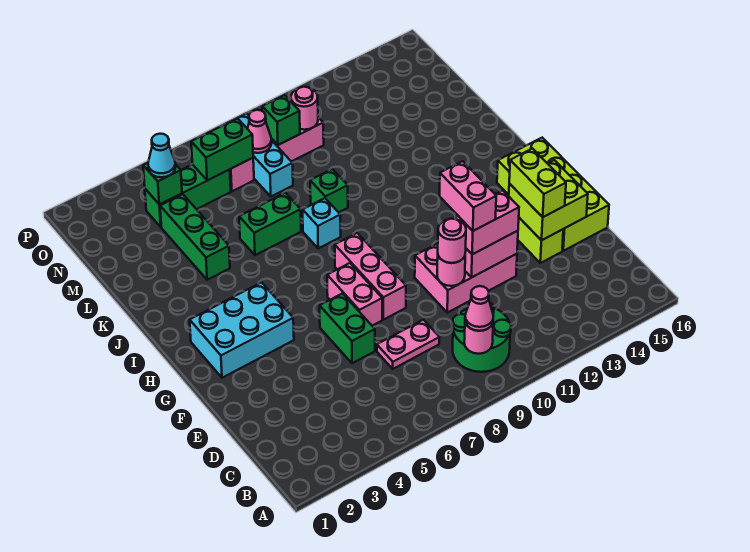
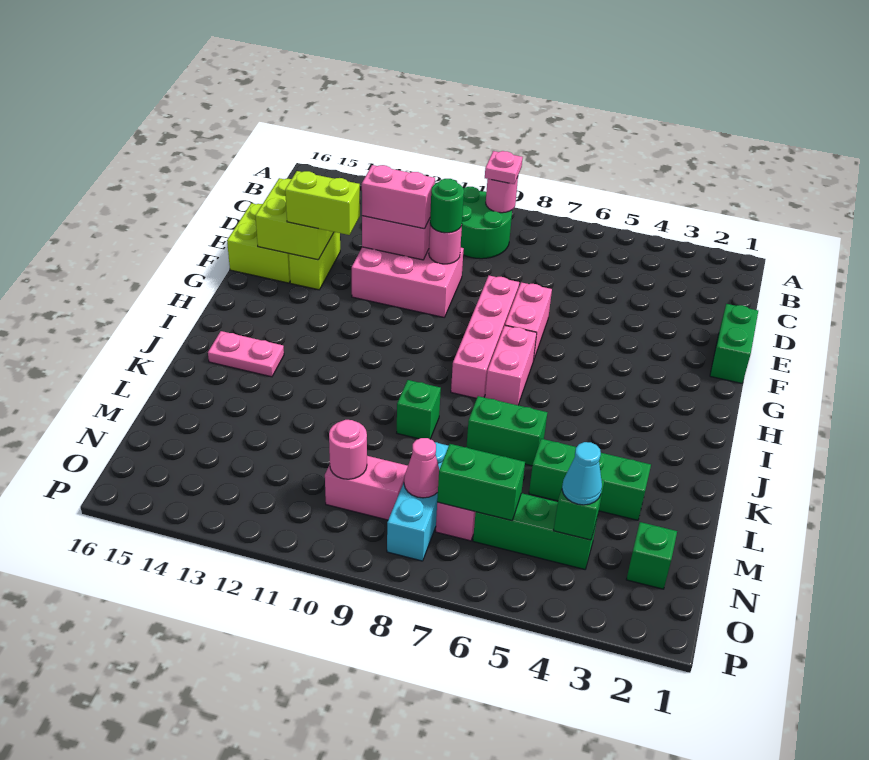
pink cone B9 level 3 -> pink plate B9 level 3
pink plate D7:D8 level 1 -> pink plate J14:J15 level 1
green brick E6:F6 level 1 -> green brick E1:F1 level 1
pink round brick E10 level 3 -> green round brick E10 level 3
pink brick E11:F11 level 4 -> pink brick H7:I7 level 1
lime brick E14:F14 level 3 -> lime brick F13:F14 level 3
lime brick E15:H16 level 1 -> lime brick E15:F16 level 1
pink brick F8:H8 level 1 -> pink brick F8:I8 level 1
cyan brick G2:H4 level 1 -> none
cyan brick J8 level 1 -> none
green brick K4:M4 level 1 -> green brick L3:L5 level 1
green brick N9 level 2 -> green brick N2 level 1

